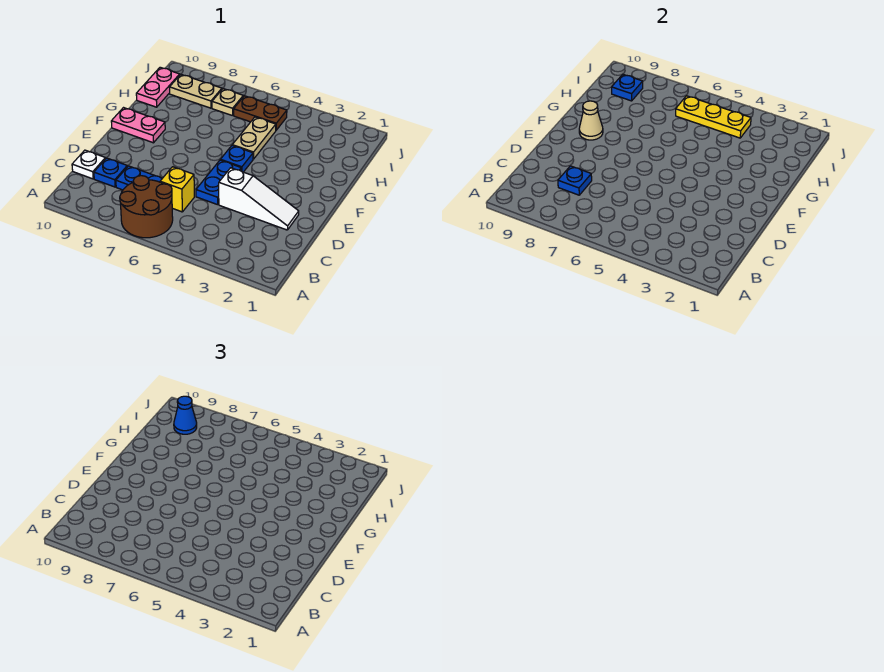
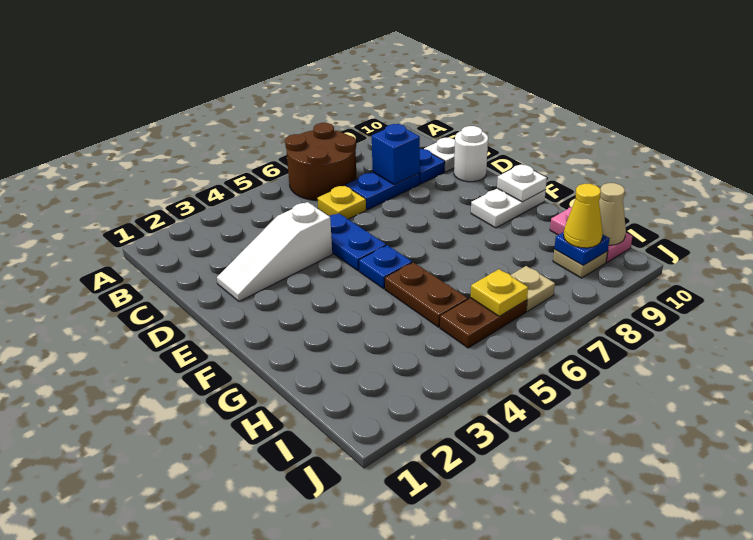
yellow brick C6 level 1 -> yellow plate C6 level 1
blue plate C8 level 2 -> blue brick C8 level 2
none -> white round brick D10 level 1
pink plate F9:F10 level 1 -> white plate F9:F10 level 1
tan cone F9 level 2 -> tan cone I10 level 2
none -> white plate F10 level 2
tan plate G5:H5 level 1 -> brown plate G5:H5 level 1
yellow plate I4:I6 level 2 -> yellow plate I6 level 2
tan plate I8:I9 level 1 -> tan plate I9 level 1
blue cone I9 level 3 -> yellow cone I9 level 3

